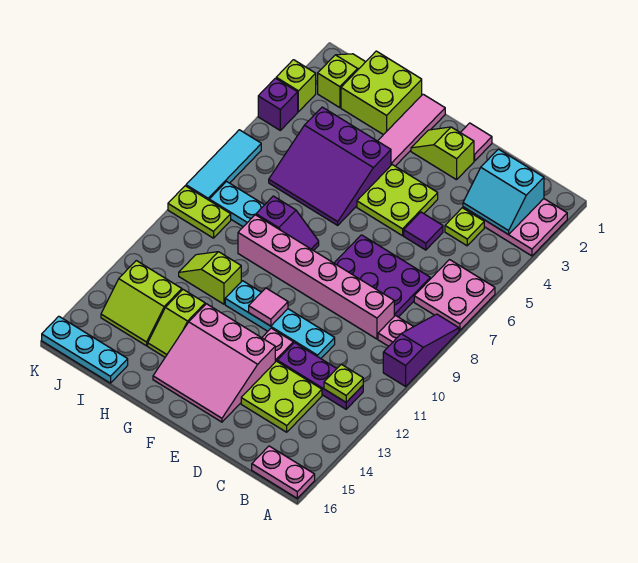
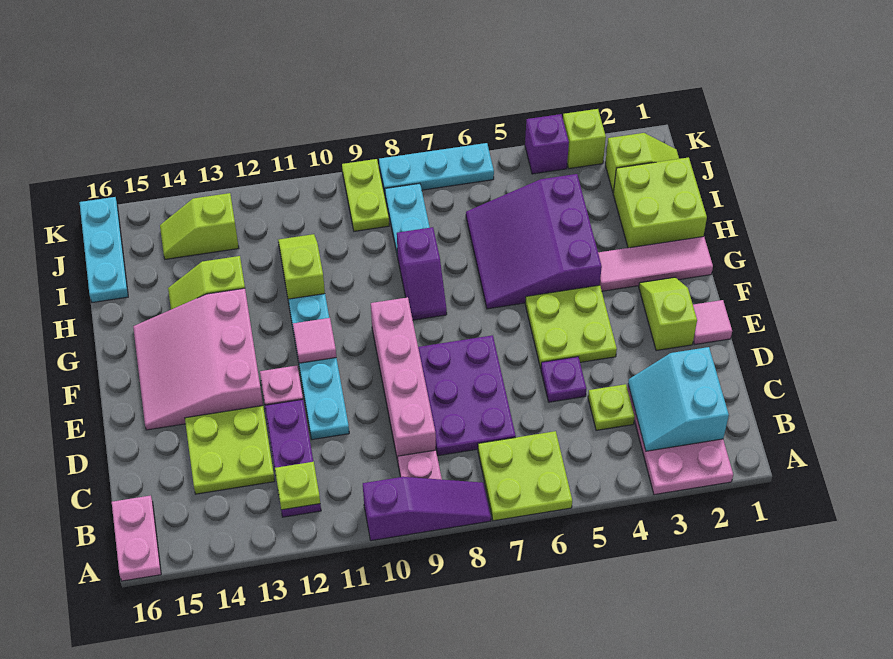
pink plate A6:B7 level 1 -> lime plate A6:B7 level 1
pink brick C9:H9 level 1 -> pink brick C9:F9 level 1
purple tile D5 level 1 -> purple plate D5 level 1
lime slope I13:J14 level 1 top 13 -> lime slope J13:J14 level 1 top 13
cyan tile K6:K8 level 1 -> cyan plate K6:K8 level 1

